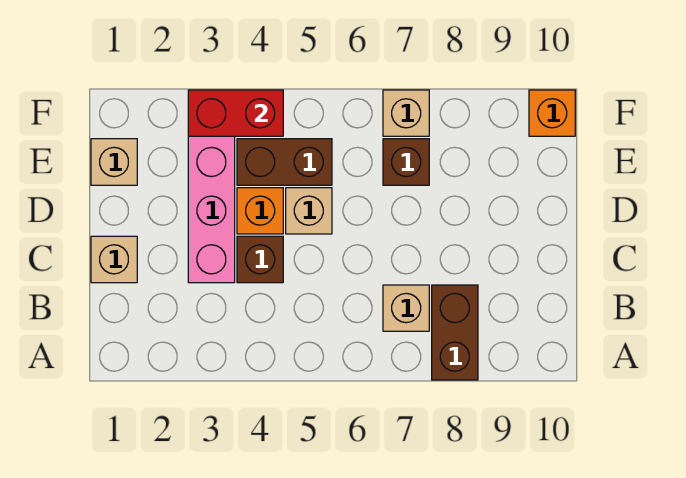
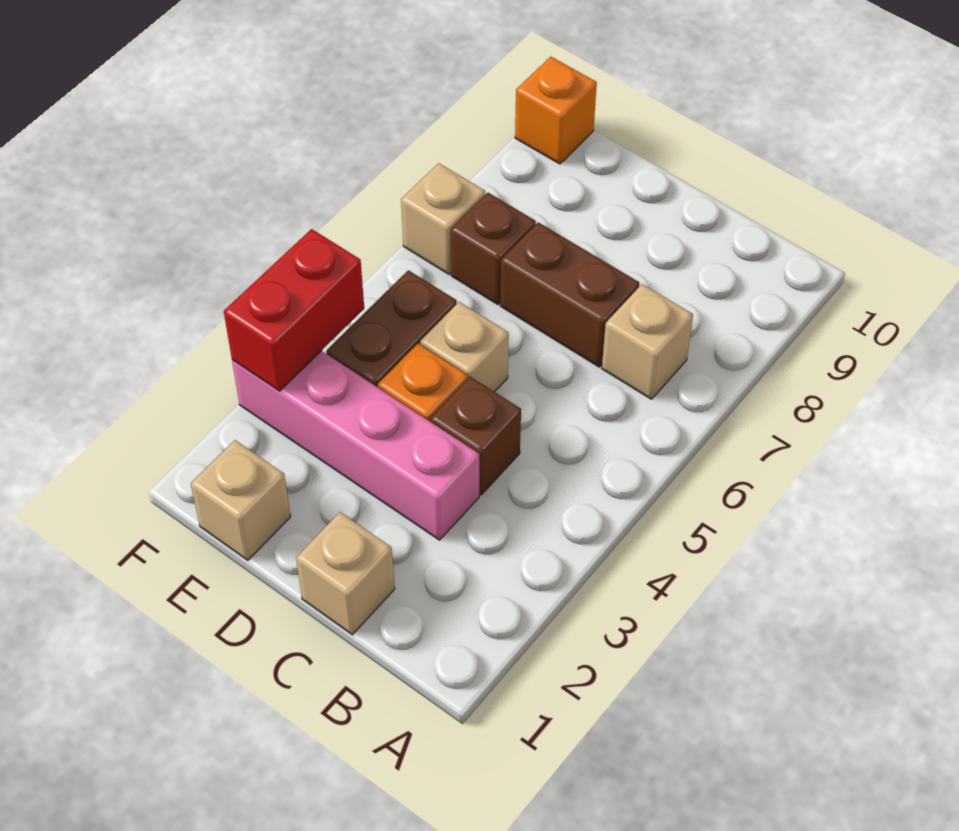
brown brick A8:B8 level 1 -> brown brick C7:D7 level 1

